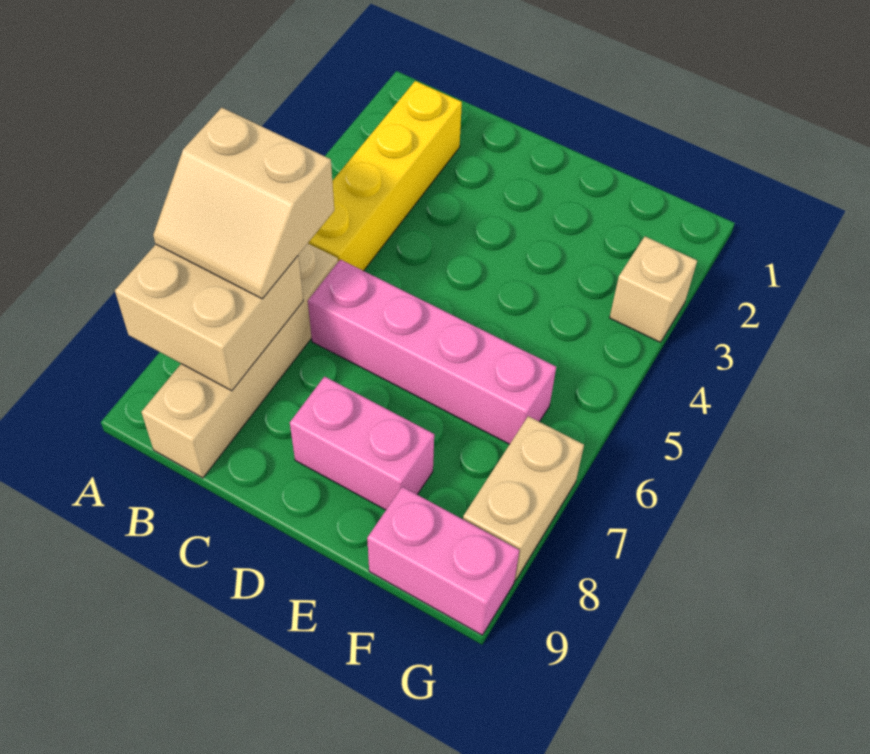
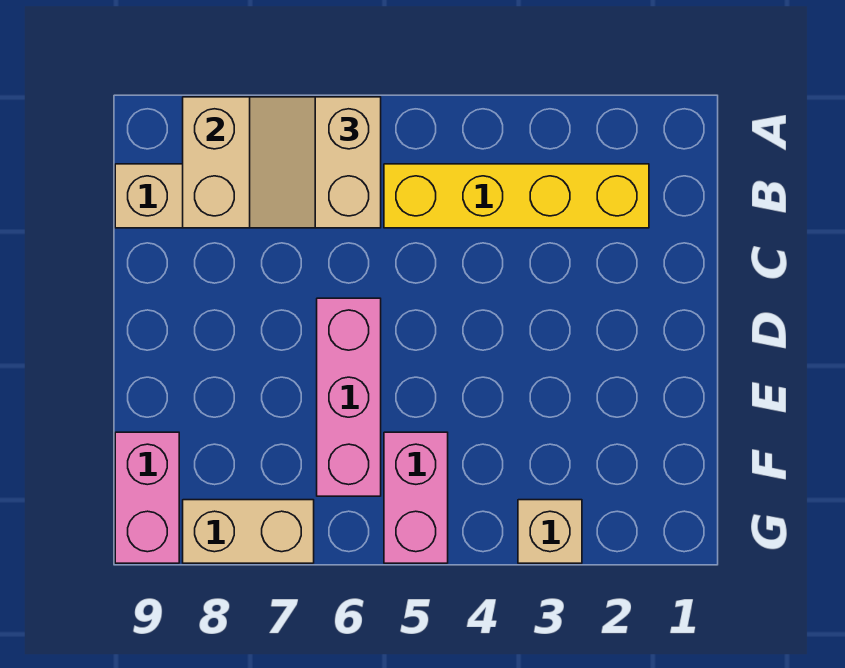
pink brick C6:F6 level 1 -> pink brick D6:F6 level 1
pink brick D8:E8 level 1 -> pink brick F5:G5 level 1

